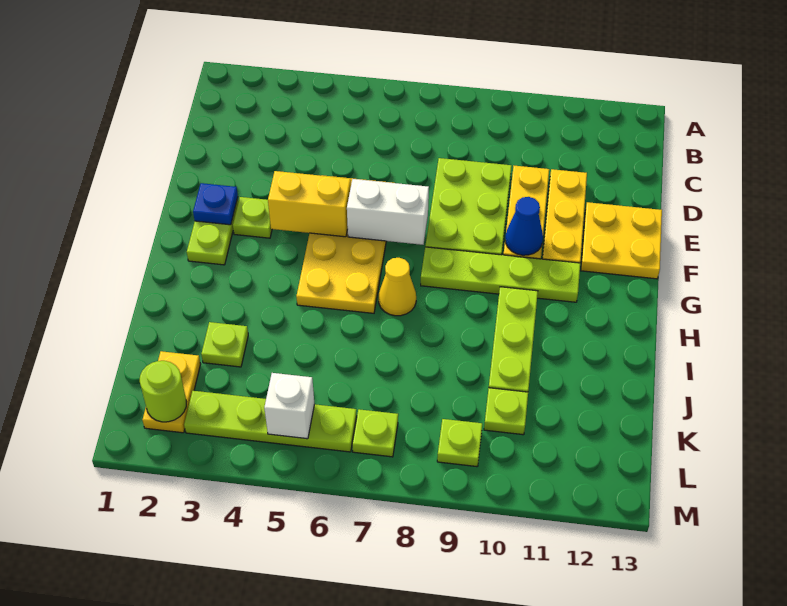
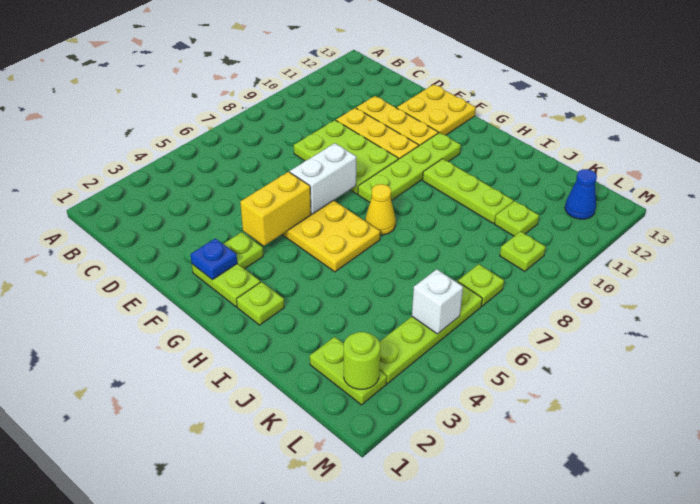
blue cone F10 level 2 -> blue cone L12 level 1
lime plate J3 level 1 -> lime plate H2 level 1
yellow plate K2:L2 level 1 -> lime plate K2:L2 level 1

